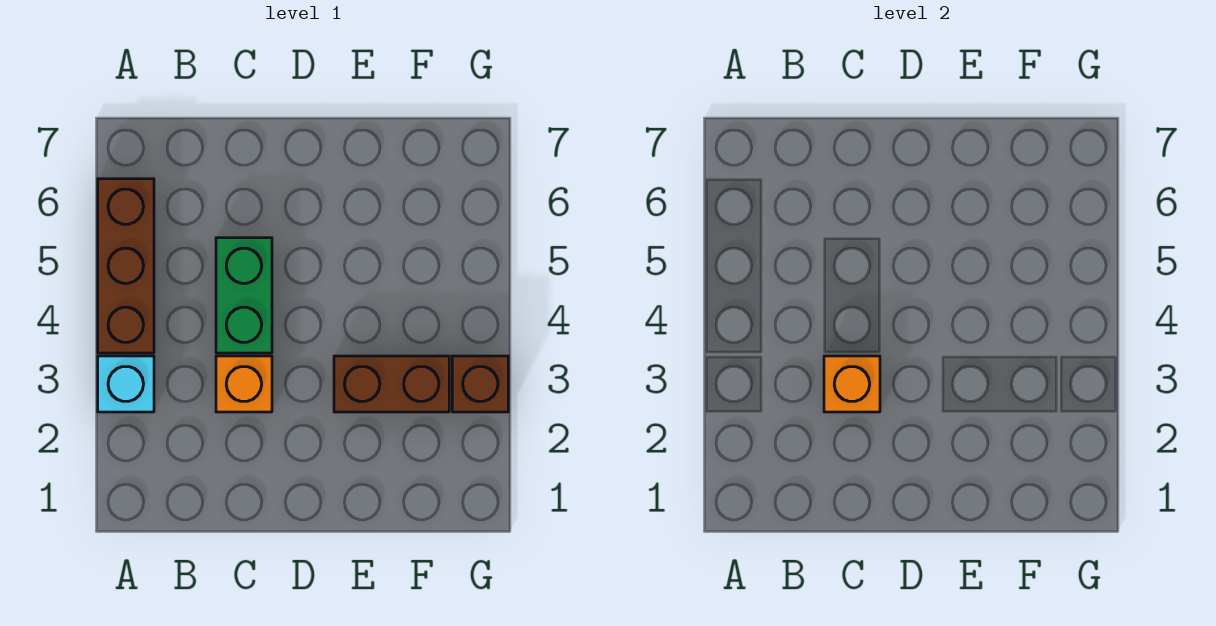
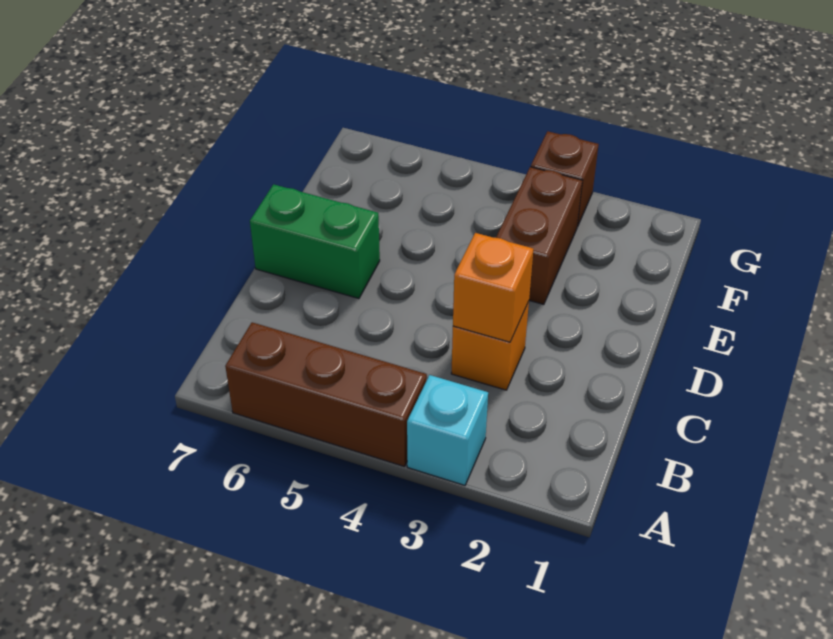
green brick C4:C5 level 1 -> green brick D6:D7 level 1

